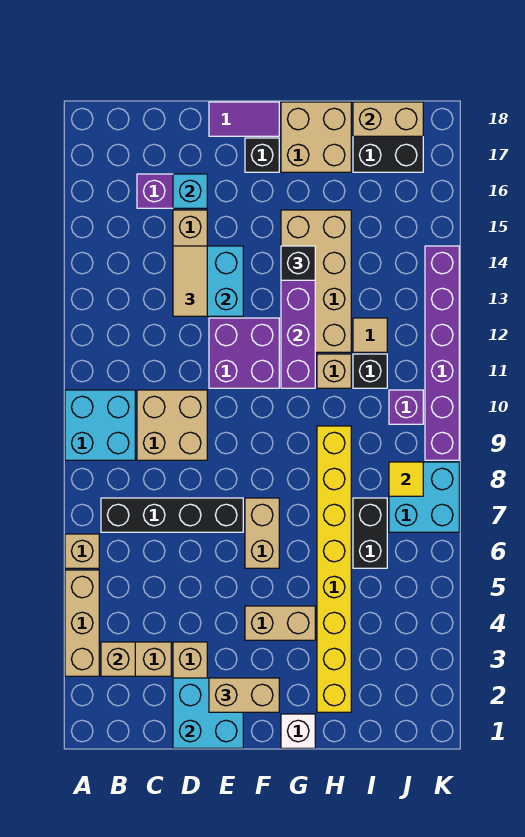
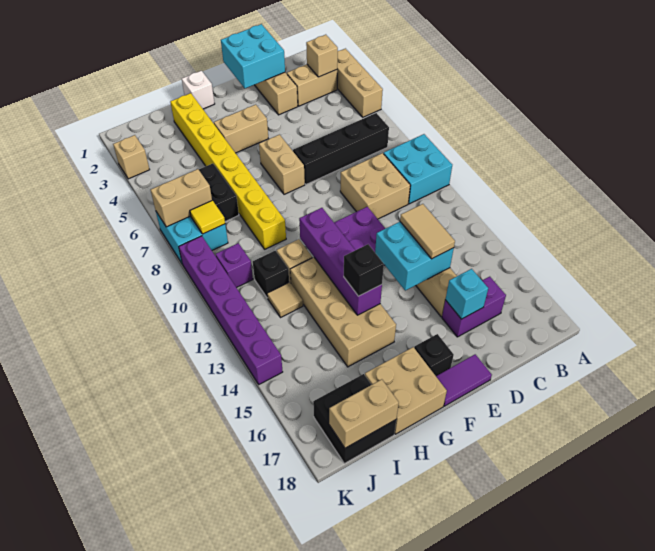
tan brick A6 level 1 -> tan brick K3 level 1
tan brick E2:F2 level 3 -> tan brick J7:K7 level 2

